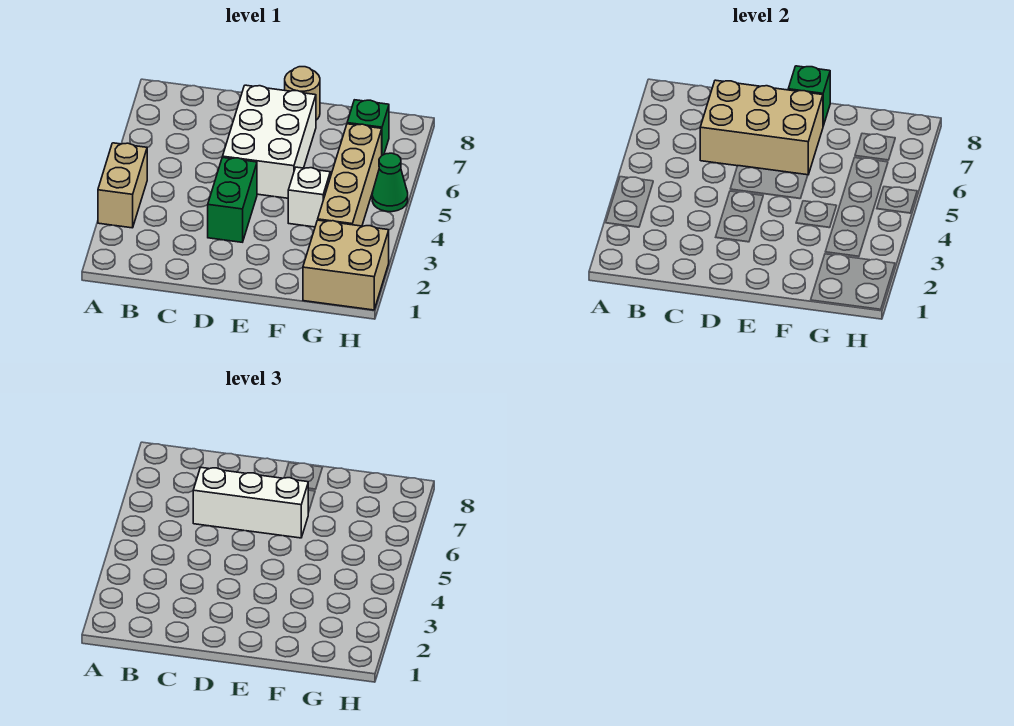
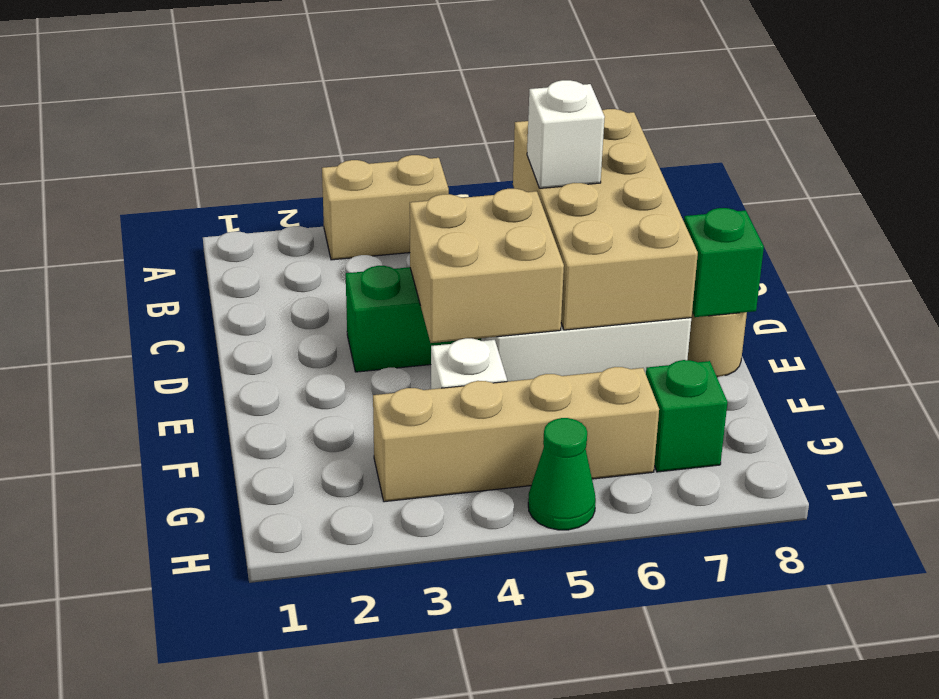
tan brick C6:E7 level 2 -> tan brick B6:E7 level 2
white brick C6:E6 level 3 -> white brick C6 level 3
tan brick G1:H2 level 1 -> tan brick D4:E5 level 2

